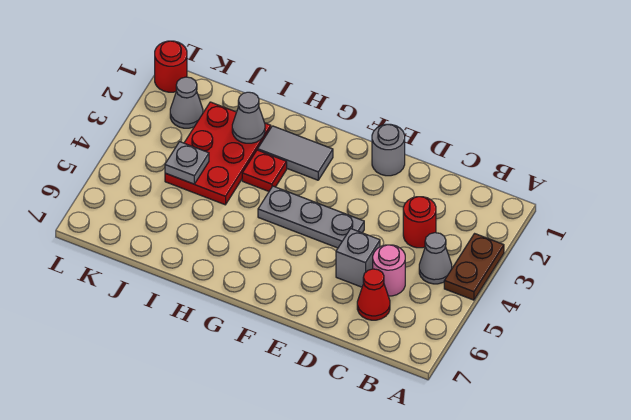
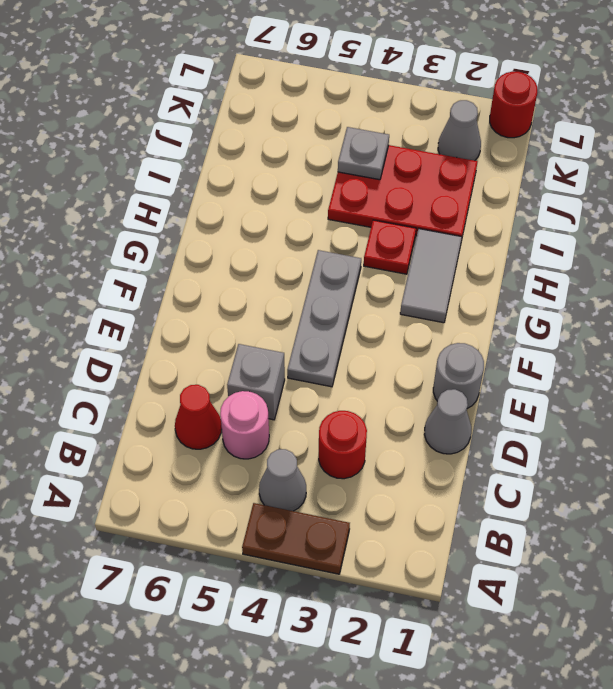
grey cone I2 level 2 -> grey cone D1 level 1

